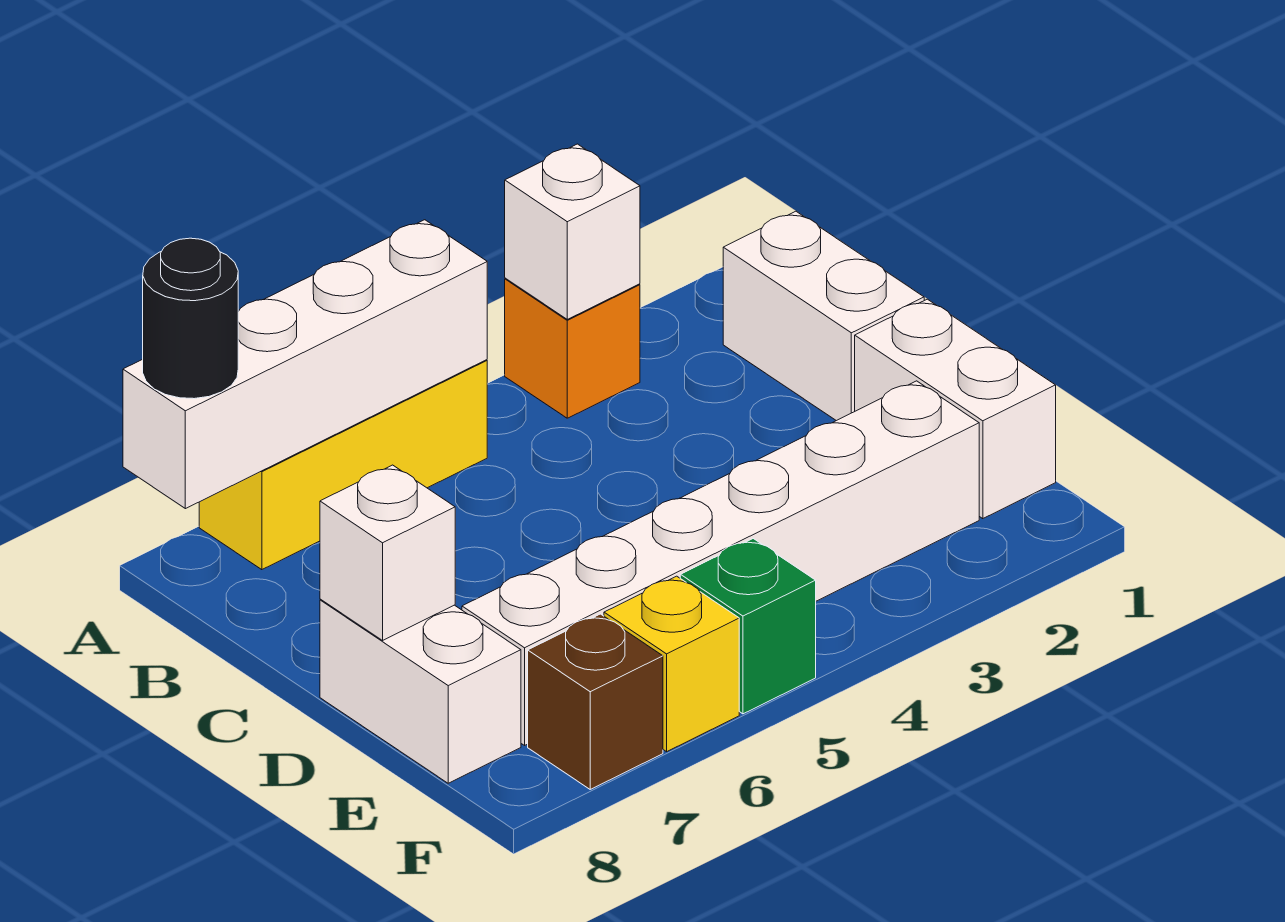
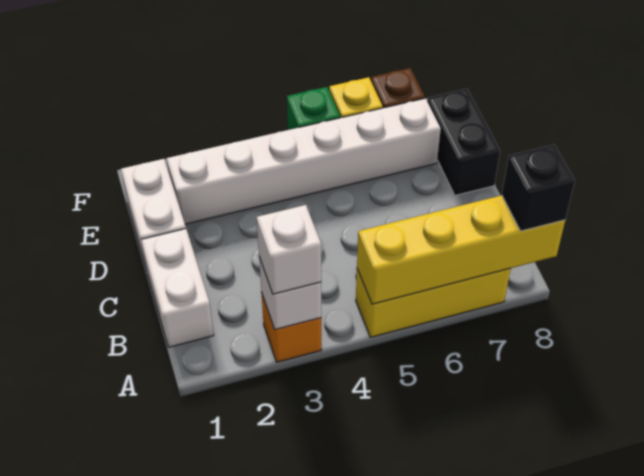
white brick A5:A8 level 2 -> yellow brick A5:A8 level 2
black round brick A8 level 3 -> black brick A8 level 3
white brick D8:E8 level 1 -> black brick D8:E8 level 1
white brick D8 level 2 -> white brick A3 level 3

